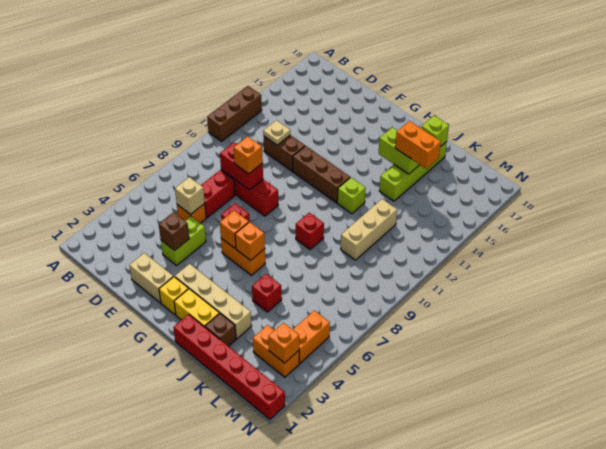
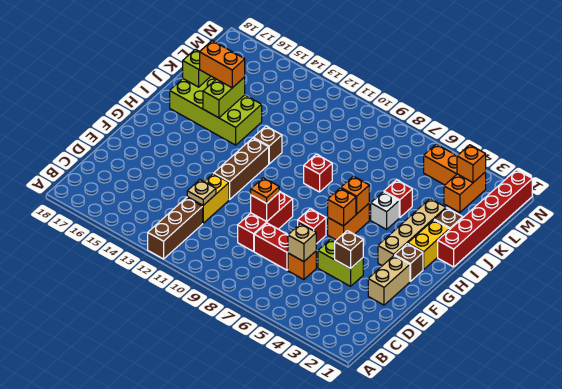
brown brick A11:A13 level 1 -> brown brick A12:C12 level 1
red brick D9:E9 level 2 -> red brick E9 level 2
brown brick D12:E12 level 1 -> yellow brick D12:E12 level 1
orange brick E9 level 3 -> orange plate E9 level 3
yellow brick G2 level 1 -> brown brick G2 level 1
none -> white brick I5 level 1
lime brick I12 level 1 -> brown brick I12 level 1
lime brick J14:J17 level 1 -> lime brick I14:J17 level 1
orange brick J15:K15 level 3 -> orange brick J15:J16 level 3
tan brick K10:K12 level 1 -> none

